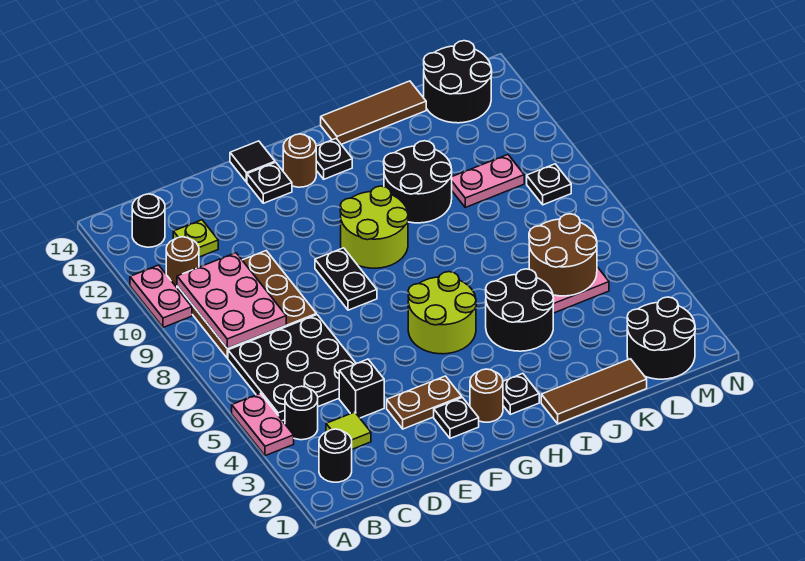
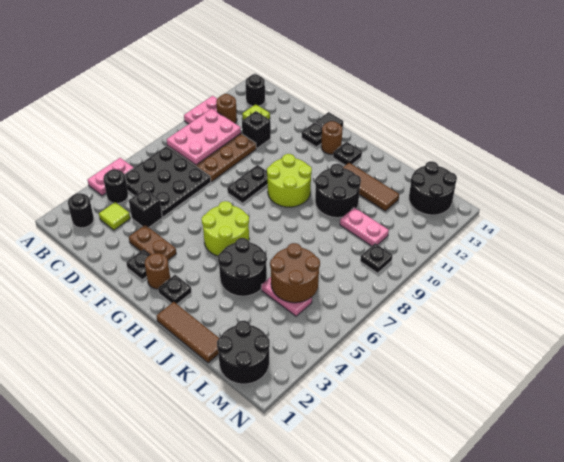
none -> black brick D11 level 1
brown tile I14:K14 level 1 -> brown tile I12:K12 level 1

